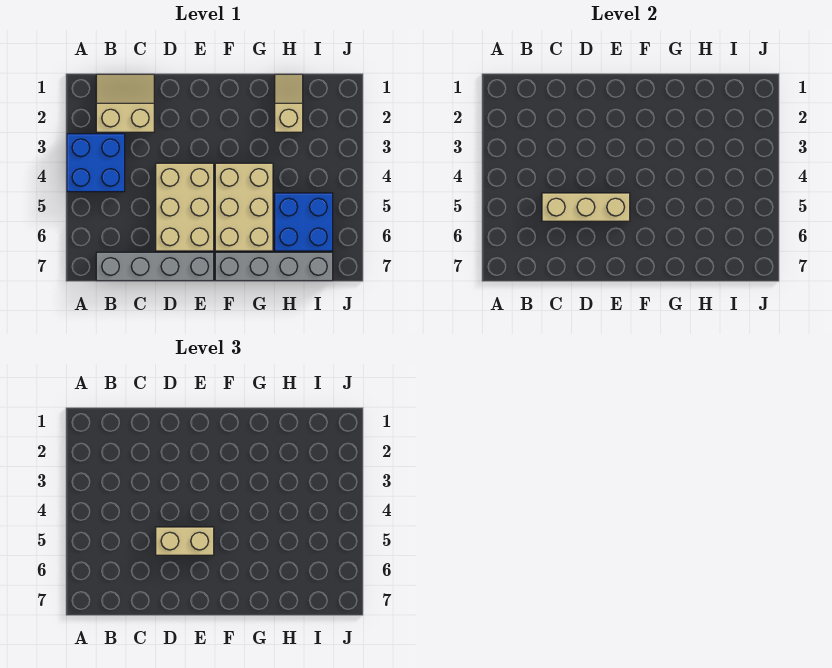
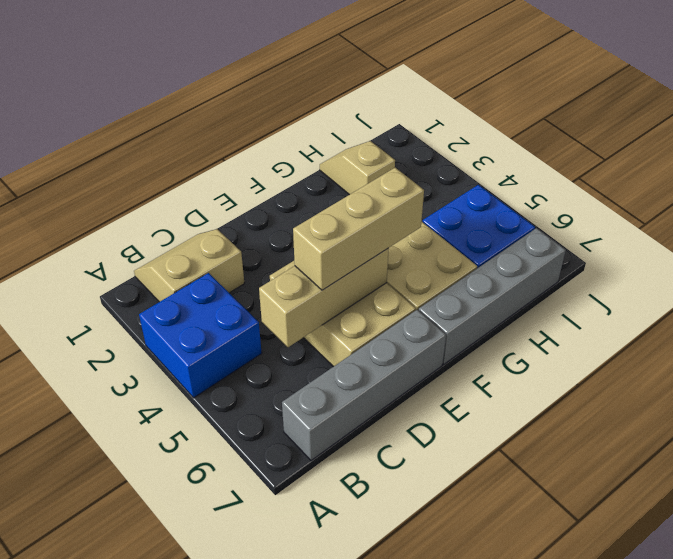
tan brick D5:E5 level 3 -> tan brick D5:F5 level 3

